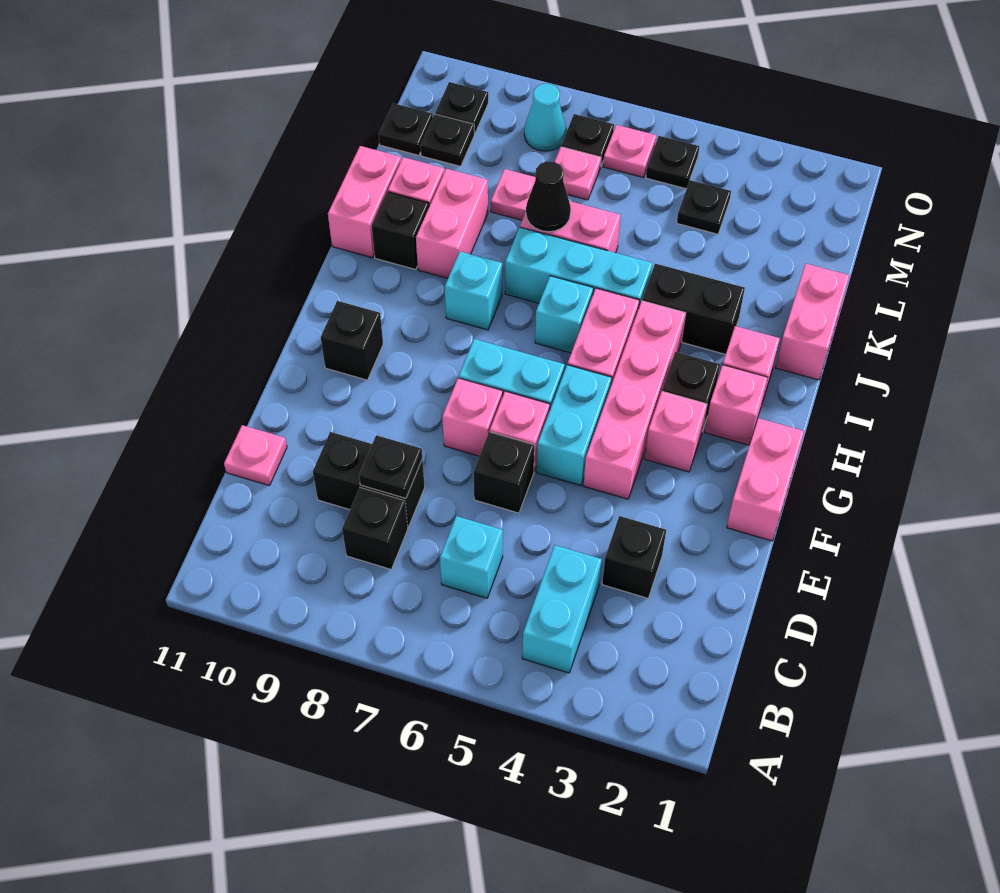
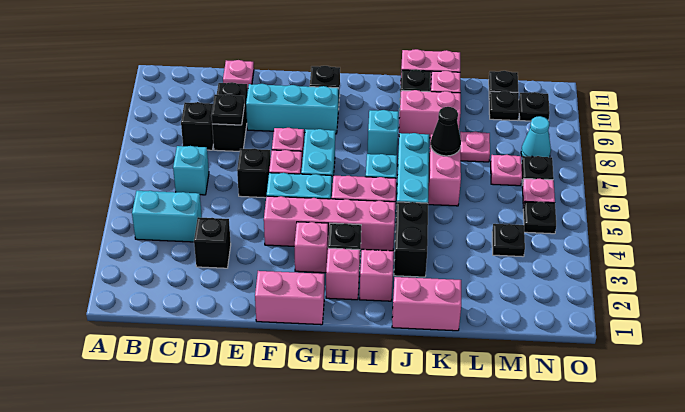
none -> cyan brick E9:G9 level 1

